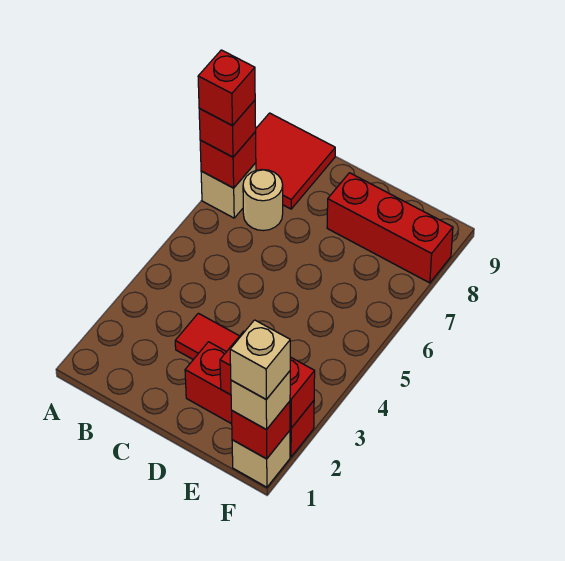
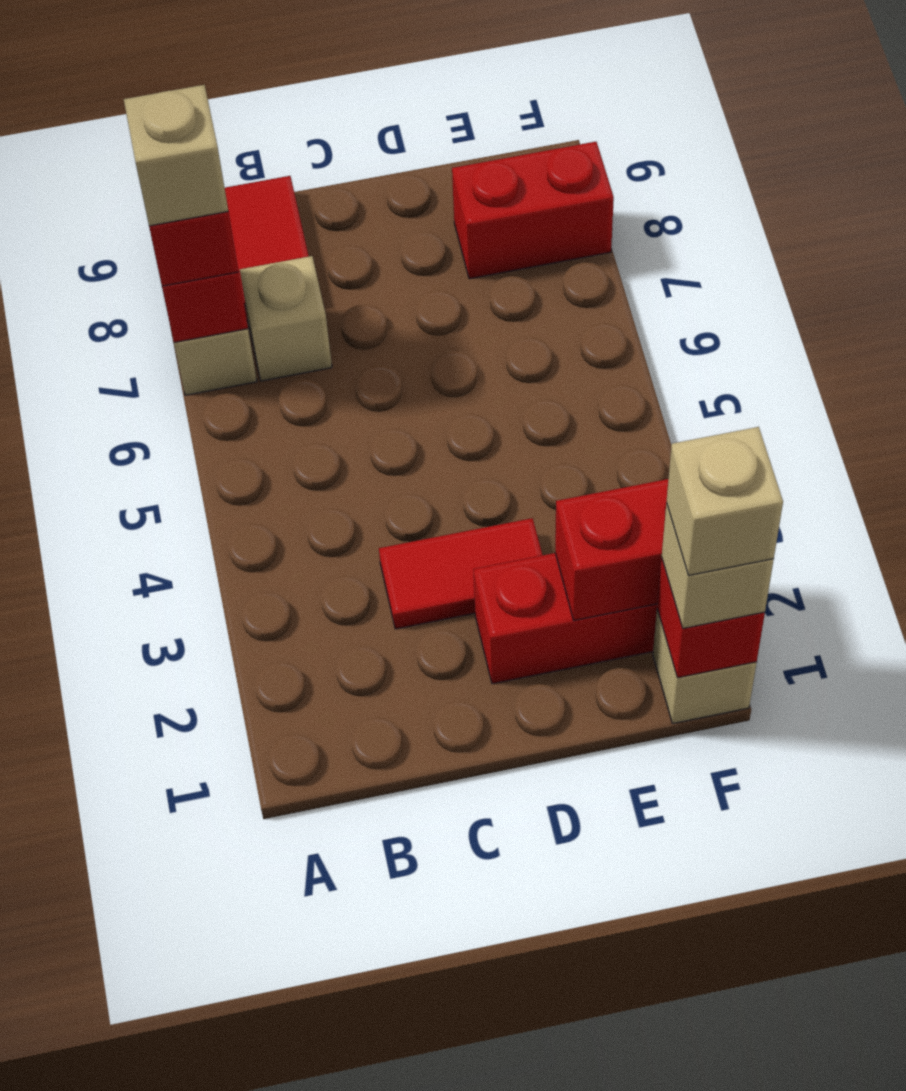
red brick A7 level 4 -> tan brick A7 level 4
tan round brick B7 level 1 -> tan brick B7 level 1
red brick D8:F8 level 1 -> red brick E8:F8 level 1

